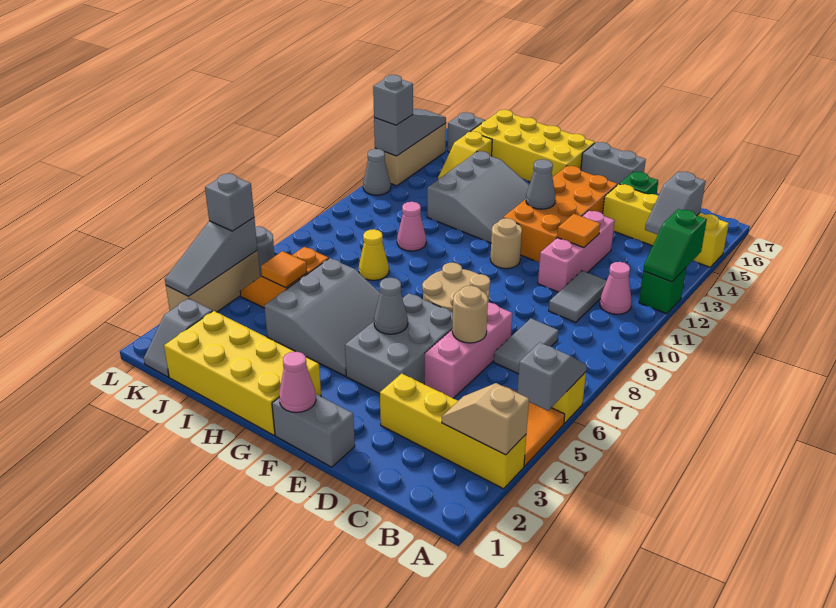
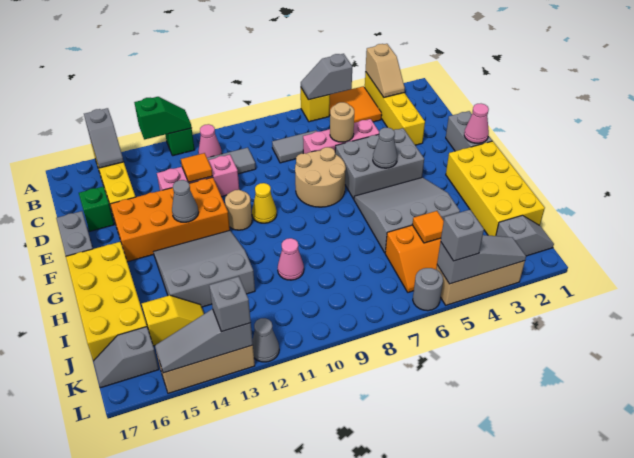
grey slope B14:B15 level 2 top 15 -> grey slope A15:B15 level 2 top A
yellow cone I8 level 1 -> yellow cone F10 level 1

